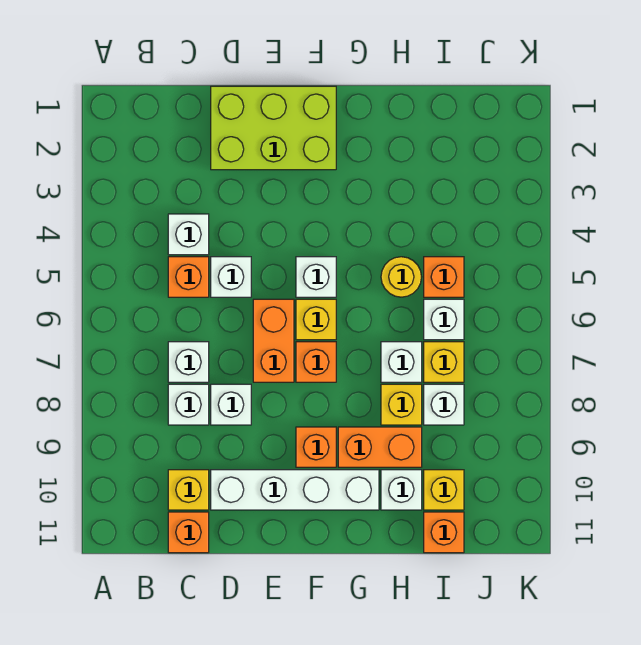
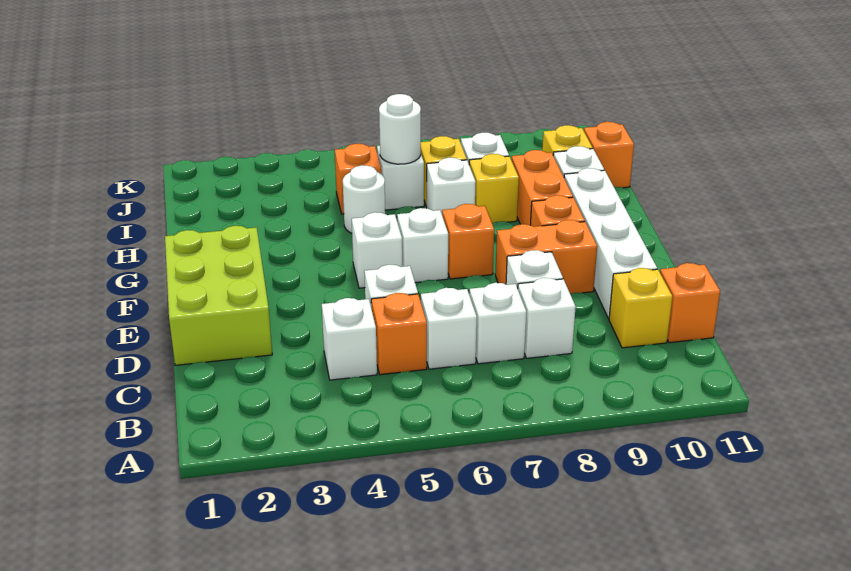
none -> white brick C6 level 1
orange brick E6:E7 level 1 -> orange brick E8:E9 level 1
yellow brick F6 level 1 -> white brick F6 level 1
yellow round brick H5 level 1 -> white round brick H5 level 1
none -> white round brick I6 level 2

